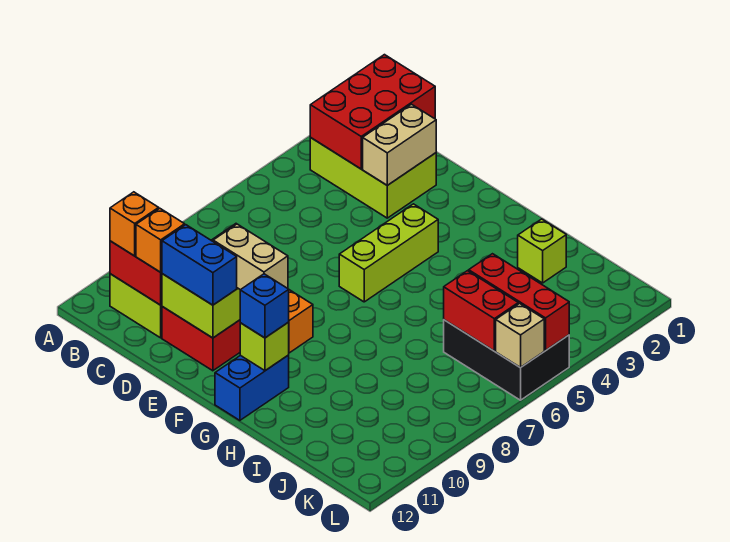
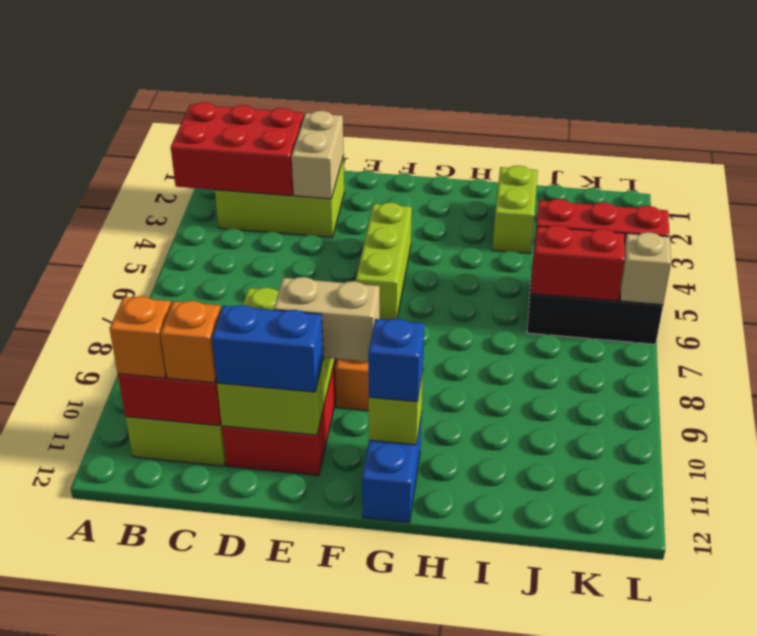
red brick B1:C3 level 2 -> red brick A2:C3 level 2
lime brick I2 level 1 -> lime brick I2:I3 level 1

